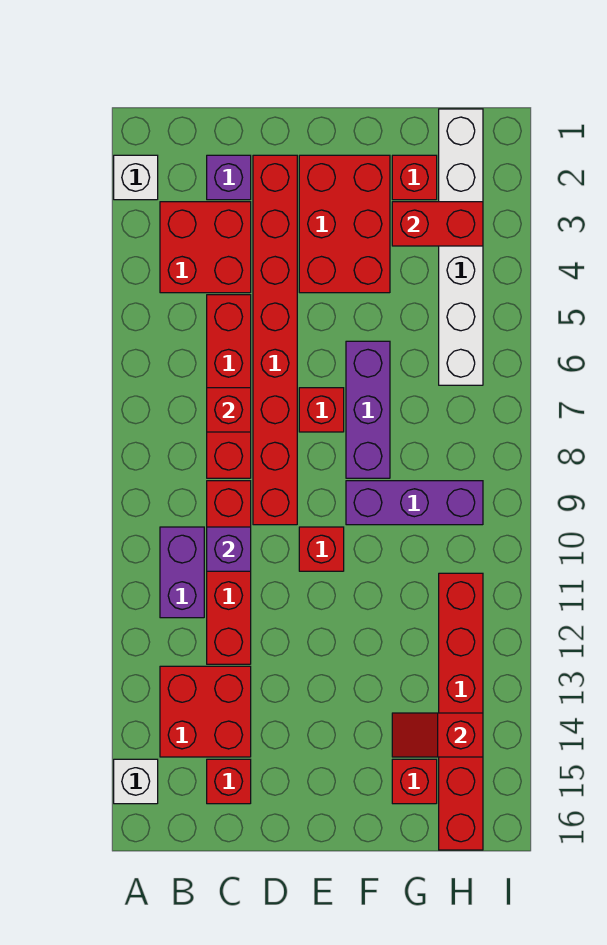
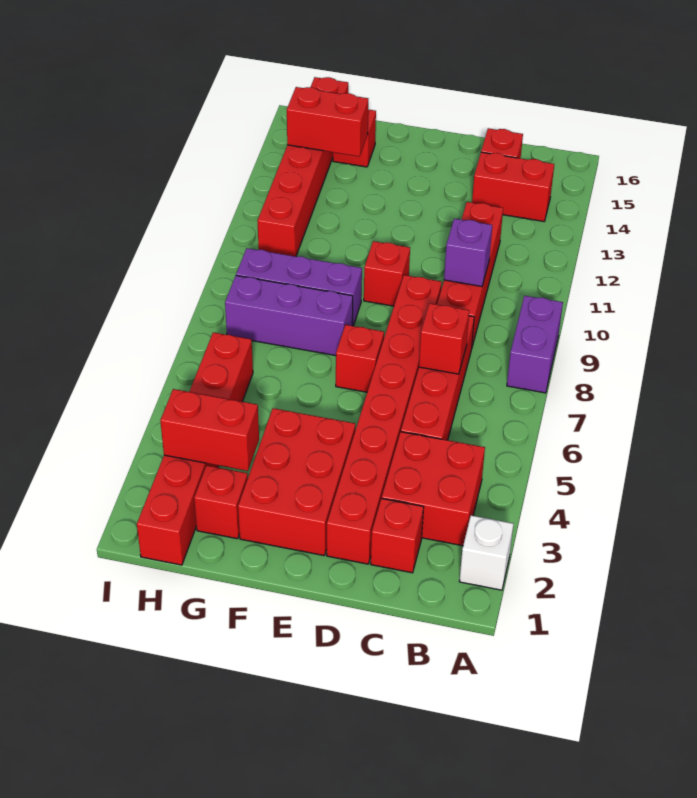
white brick A15 level 1 -> none
purple brick B10:B11 level 1 -> purple brick A8:A9 level 1
red brick B13:C14 level 1 -> red brick B14:C14 level 1
purple brick C2 level 1 -> red brick C2 level 1
purple brick F6:F8 level 1 -> purple brick F8:H8 level 1
red slope G14:H14 level 2 top H -> red brick G14:H14 level 2
white brick H1:H6 level 1 -> red brick H1:H6 level 1

